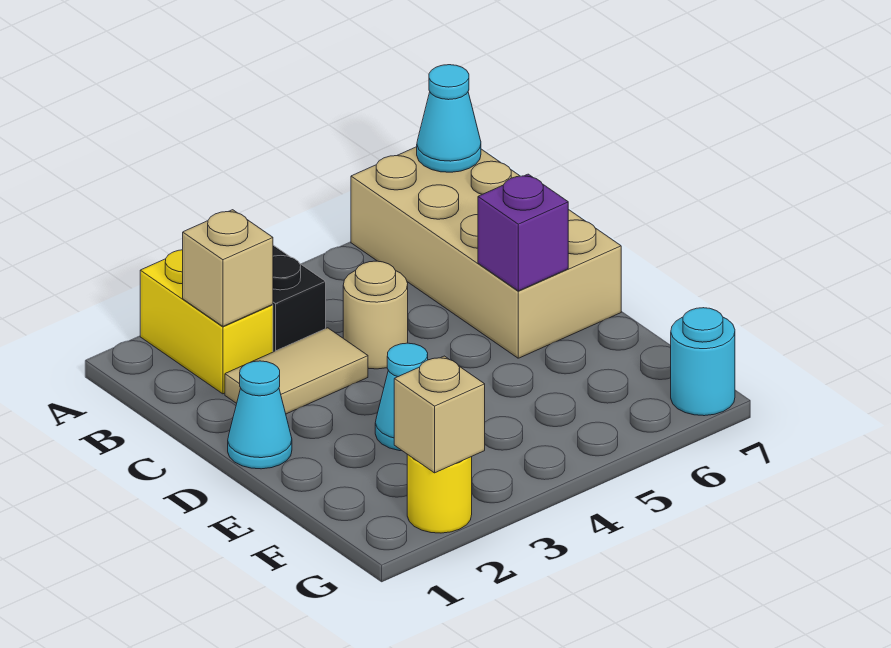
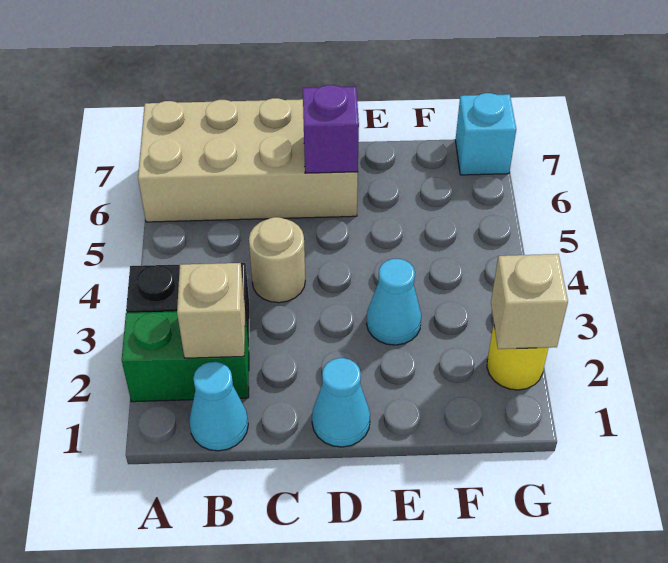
yellow brick A2:B2 level 1 -> green brick A2:B2 level 1
cyan cone A7 level 2 -> cyan cone B1 level 1
tan tile C2:C3 level 1 -> none
cyan round brick G7 level 1 -> cyan brick G7 level 1

